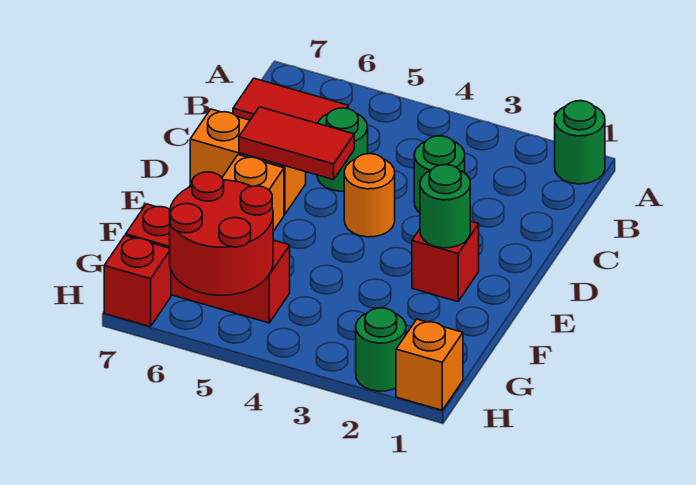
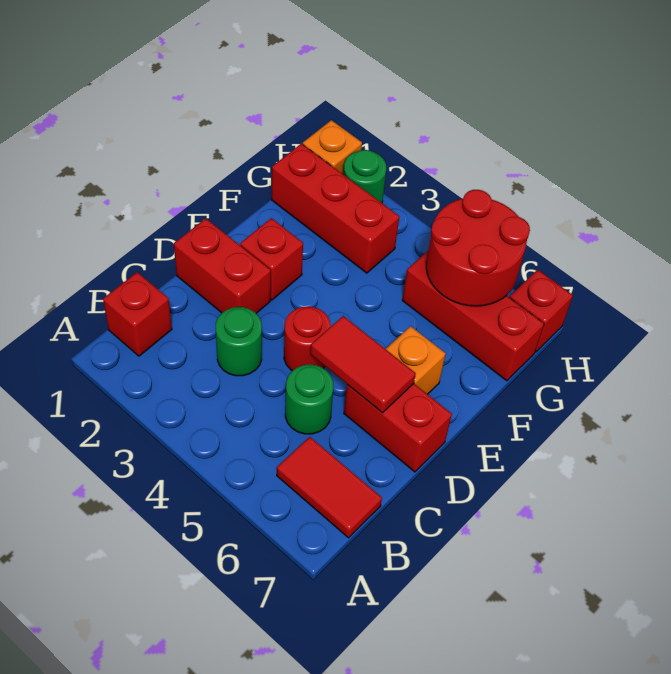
green round brick A1 level 1 -> none
none -> red brick B1 level 1
none -> red brick D1:D2 level 1
orange round brick D4 level 1 -> red round brick D4 level 1
orange brick D6:D7 level 1 -> red brick D6:D7 level 1
green round brick E2 level 2 -> none
none -> red brick G1:G3 level 1

